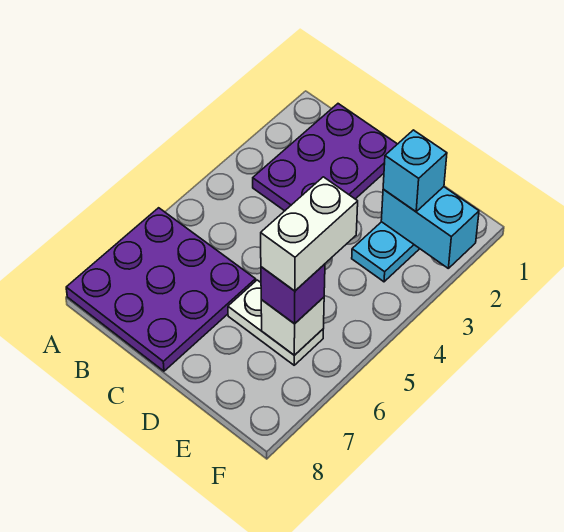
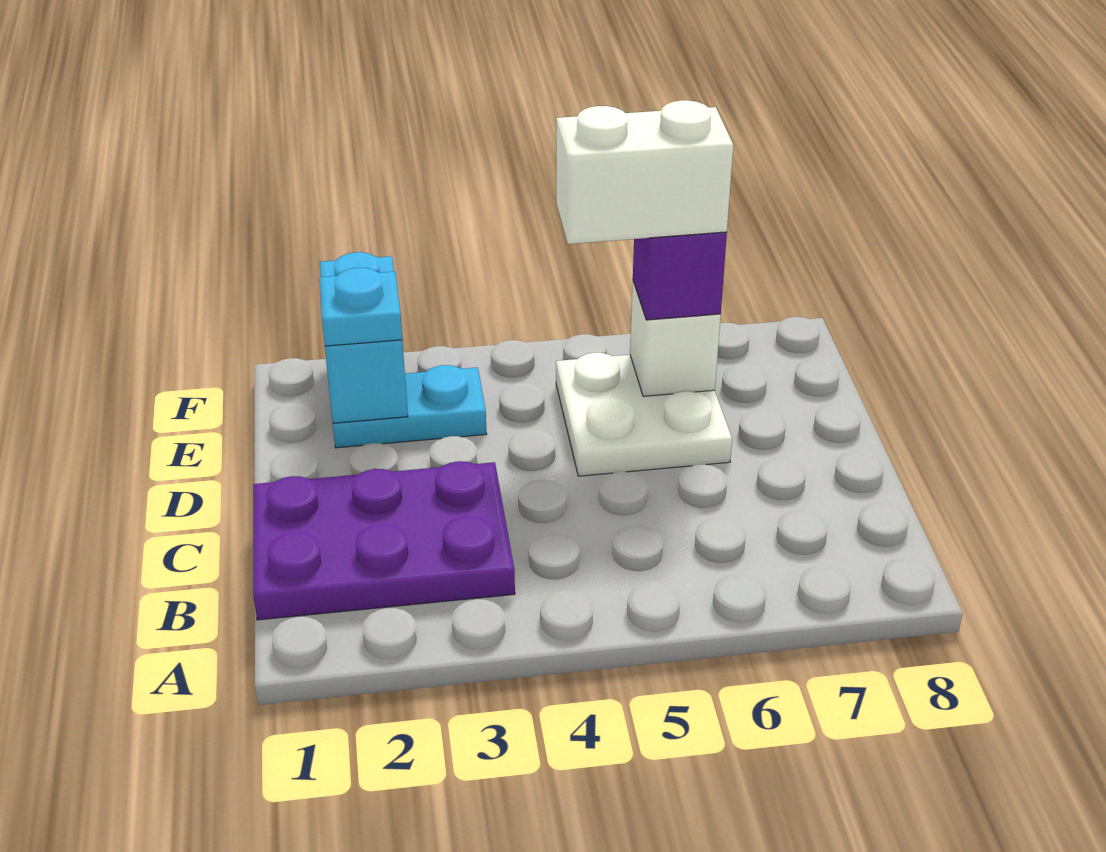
purple plate A6:C8 level 1 -> none
white plate D6:E6 level 1 -> white plate D5:E6 level 1
cyan brick E2 level 3 -> cyan plate E2 level 3

